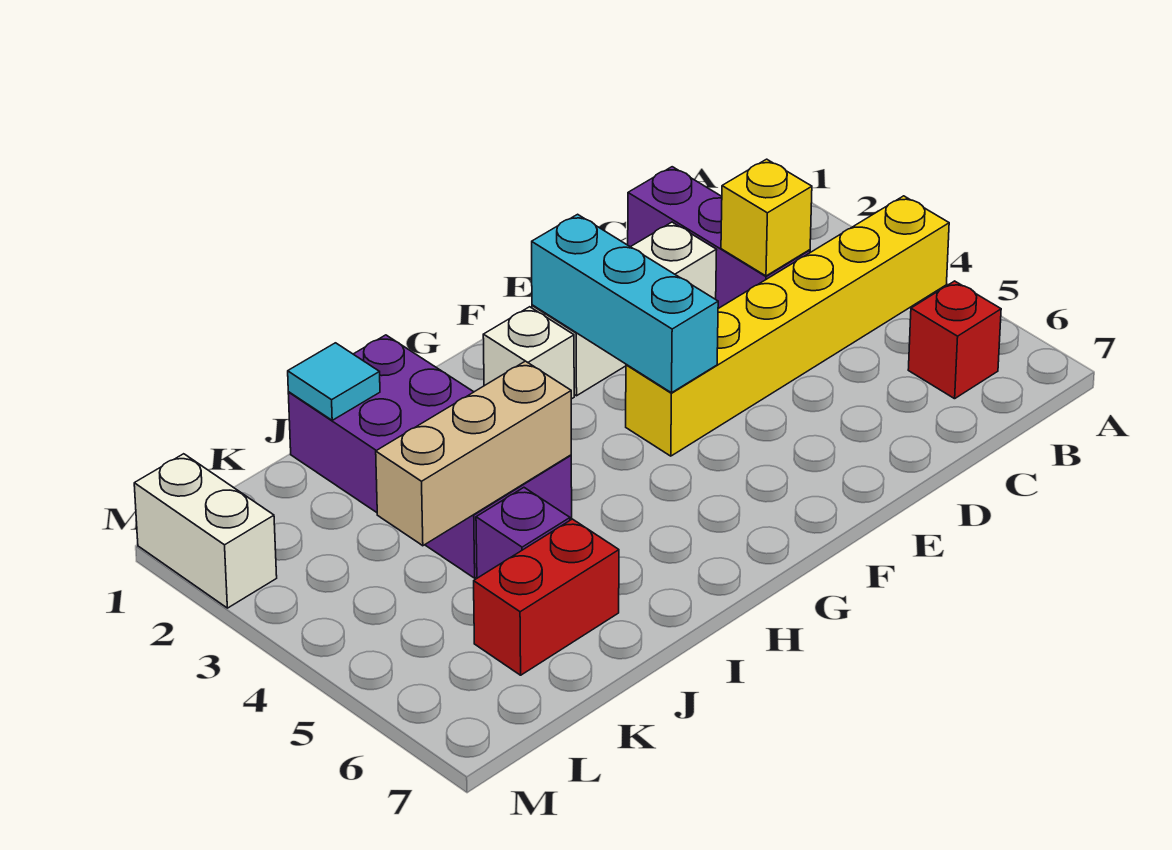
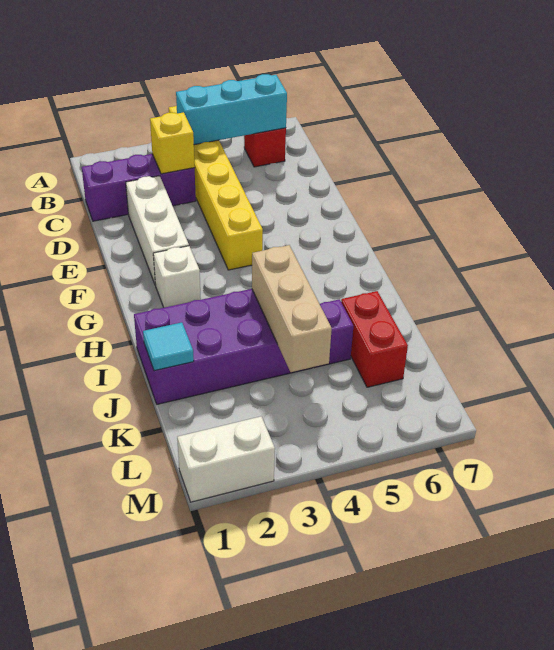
cyan brick F2:F4 level 2 -> cyan brick B4:B6 level 2

